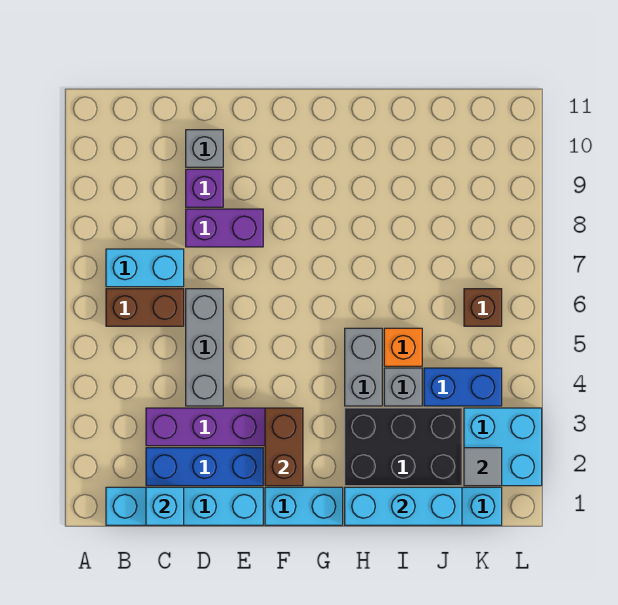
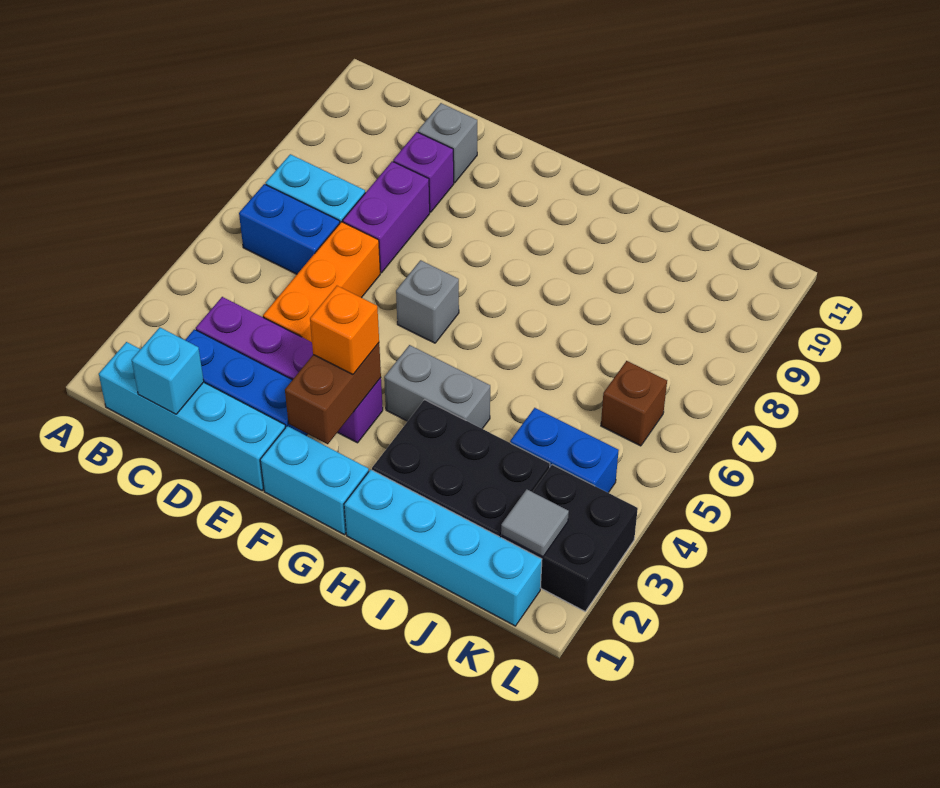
brown brick B6:C6 level 1 -> blue brick B6:C6 level 1
grey brick D4:D6 level 1 -> orange brick D4:D6 level 1
purple brick D8:E8 level 1 -> purple brick D7:D8 level 1
cyan brick H1:J1 level 2 -> none
grey brick H4:H5 level 1 -> grey brick G4:H4 level 1
grey brick I4 level 1 -> grey brick F6 level 1
orange brick I5 level 1 -> orange brick F3 level 3
cyan brick K2:L3 level 1 -> black brick K2:L3 level 1

